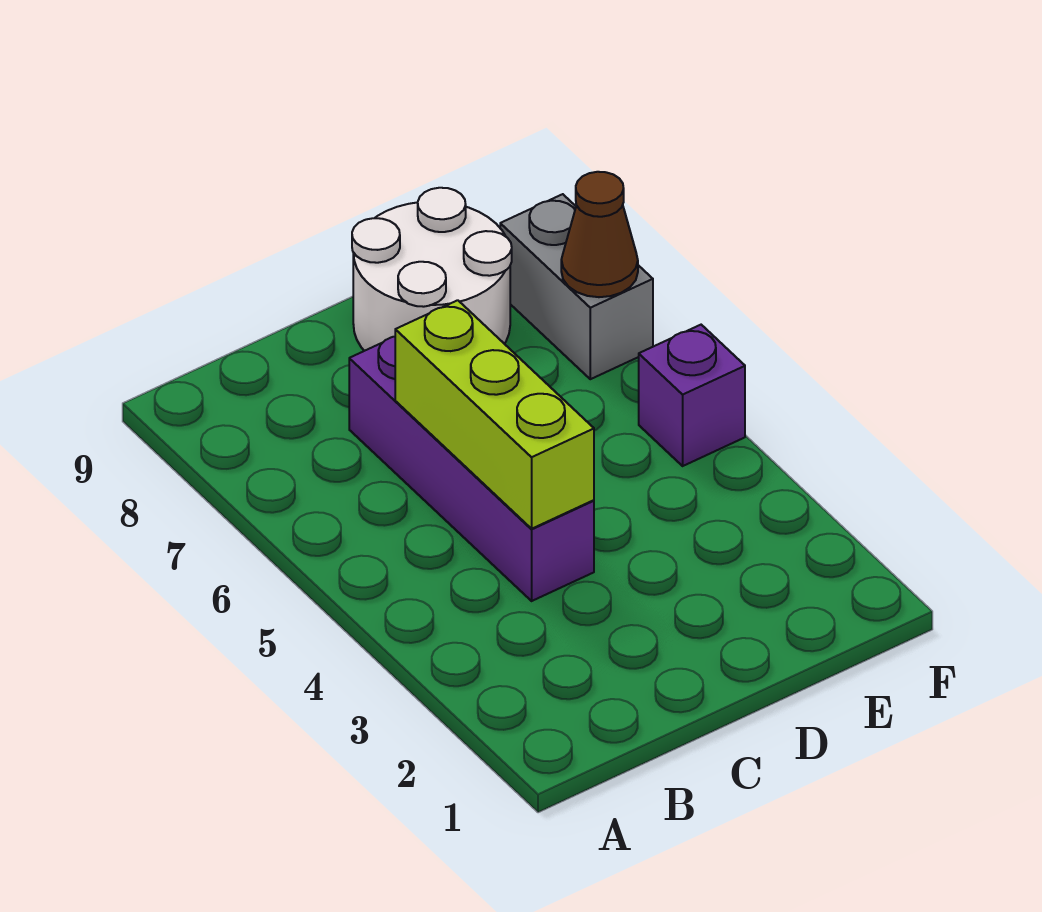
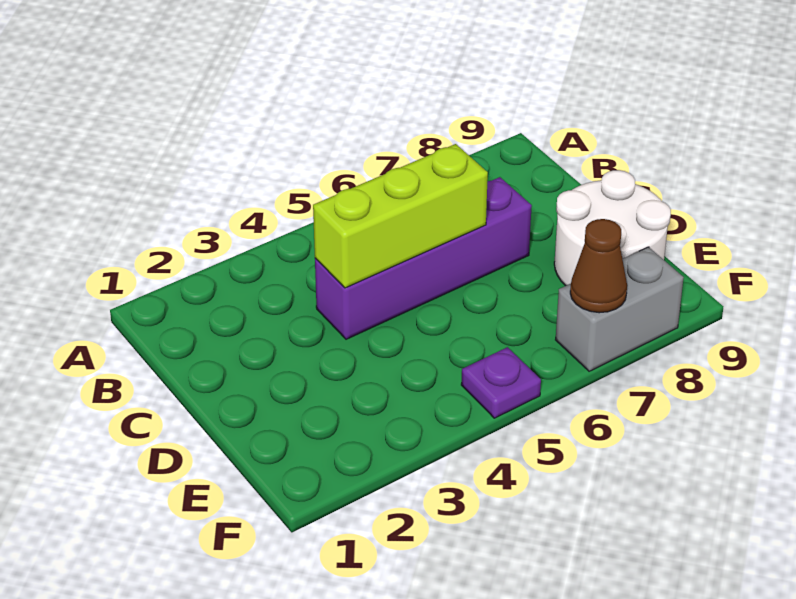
purple brick F5 level 1 -> purple plate F5 level 1

